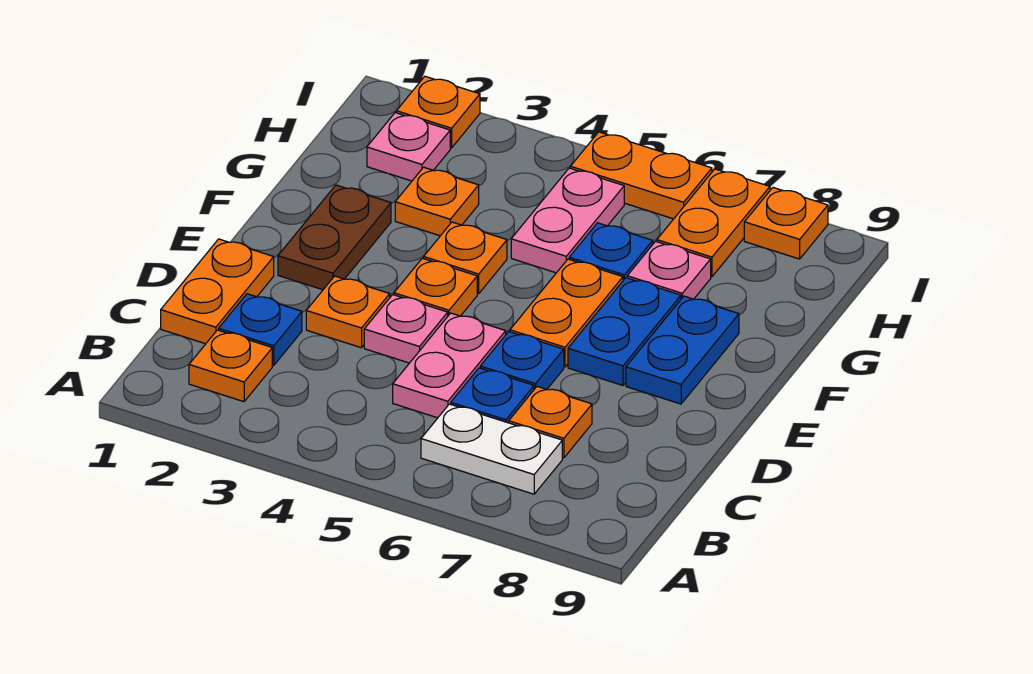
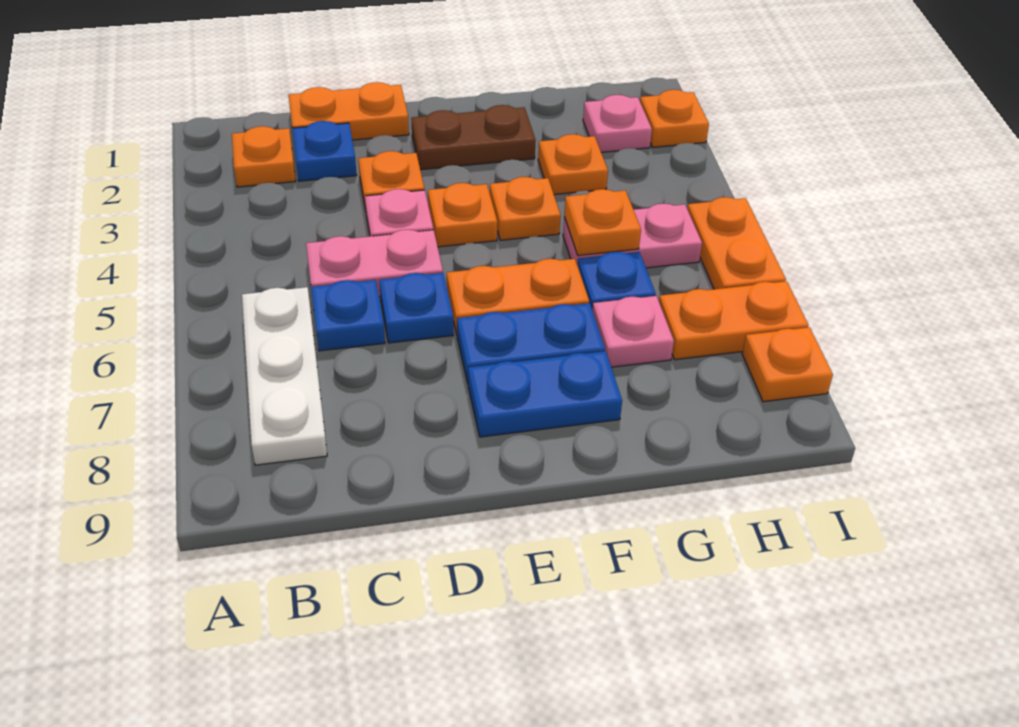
white plate B6:B7 level 1 -> white plate B6:B8 level 1
orange plate C7 level 1 -> orange plate G5 level 2

